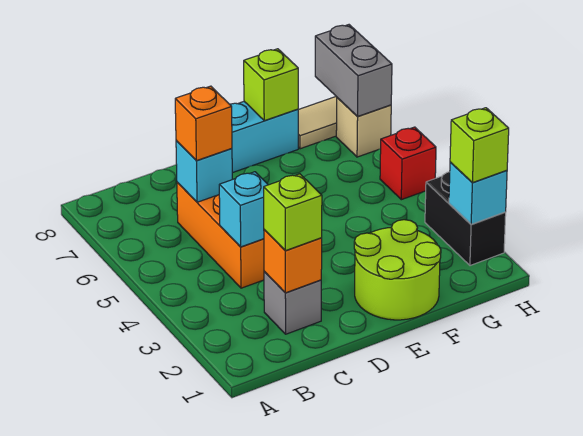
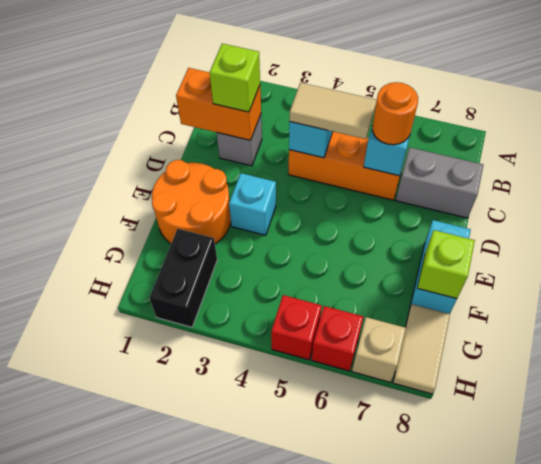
orange brick C2 level 2 -> orange brick C1:C2 level 2
none -> tan tile C4:C5 level 3
orange brick C6 level 3 -> orange round brick C6 level 3
lime round brick E1:F2 level 1 -> orange round brick E1:F2 level 1
black brick H2:H3 level 1 -> black brick G2:H2 level 1
cyan brick H2 level 2 -> cyan brick E3 level 1
lime brick H2 level 3 -> none
none -> red brick H6 level 1
grey brick H7:H8 level 2 -> grey brick C7:C8 level 1

